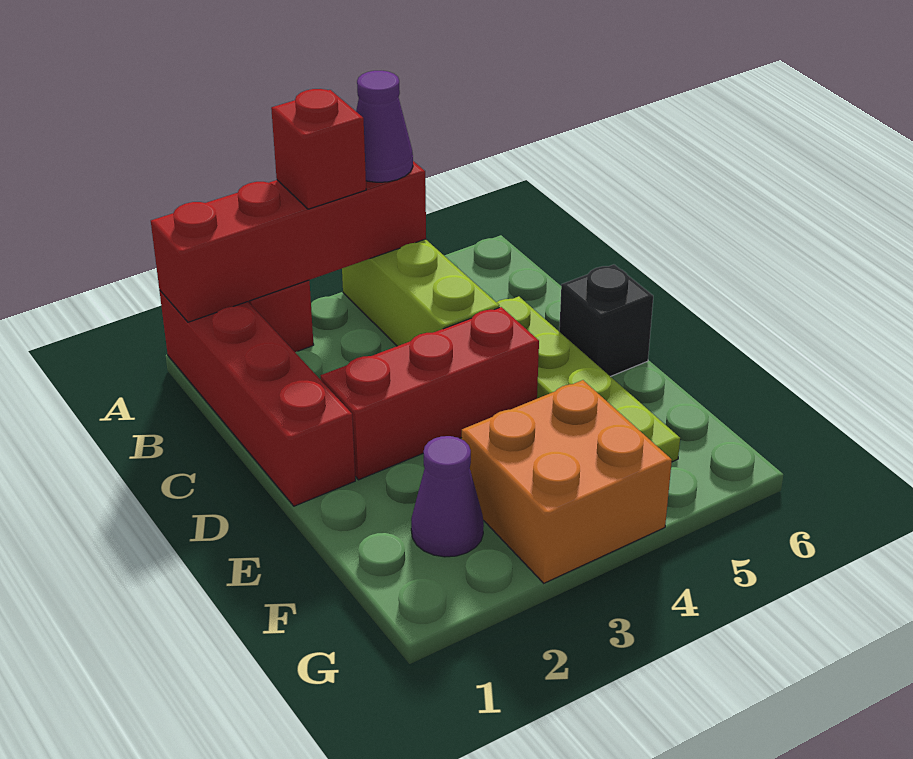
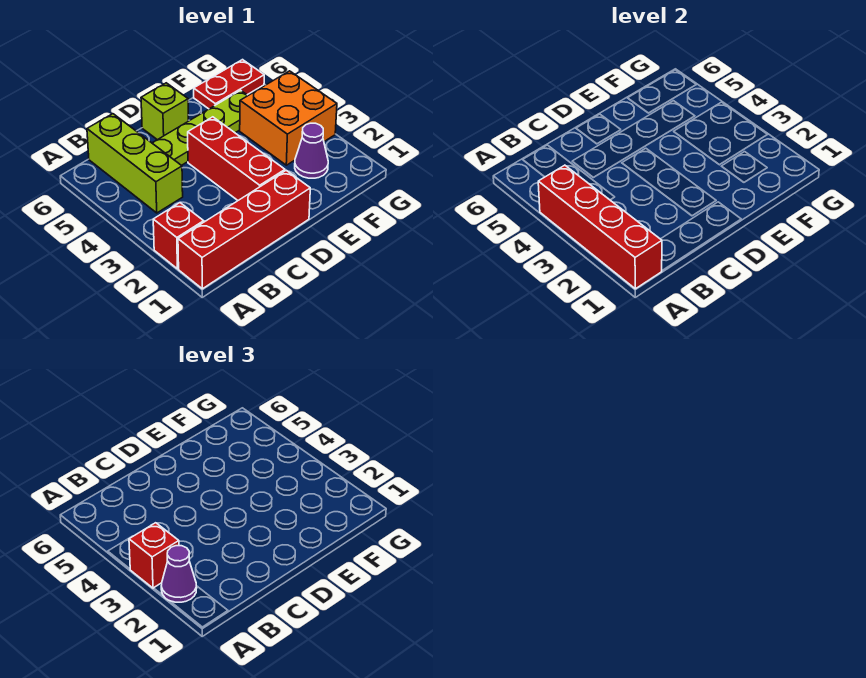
lime brick A4:C4 level 1 -> lime brick B4:B6 level 1
purple cone A4 level 3 -> purple cone A2 level 3
black brick D6 level 1 -> lime brick D6 level 1
none -> red plate F6:G6 level 1

